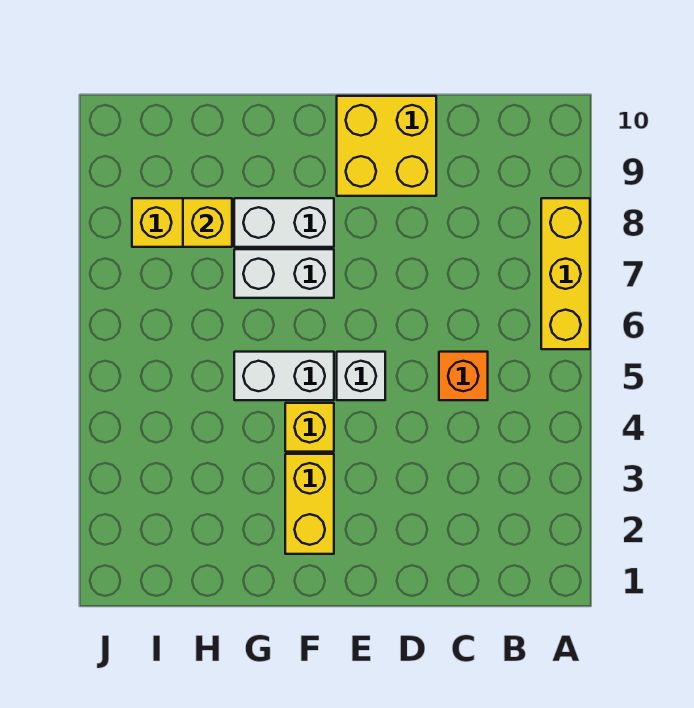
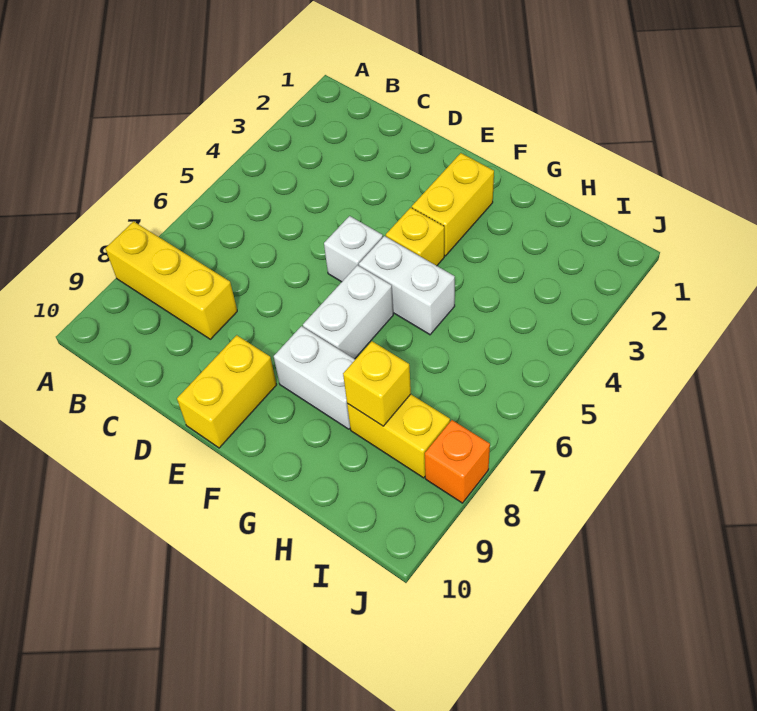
yellow brick A6:A8 level 1 -> yellow brick A8:C8 level 1
orange brick C5 level 1 -> orange brick J8 level 1
yellow brick D9:E10 level 1 -> yellow brick E9:E10 level 1
white brick F7:G7 level 1 -> white brick F6:F7 level 1

